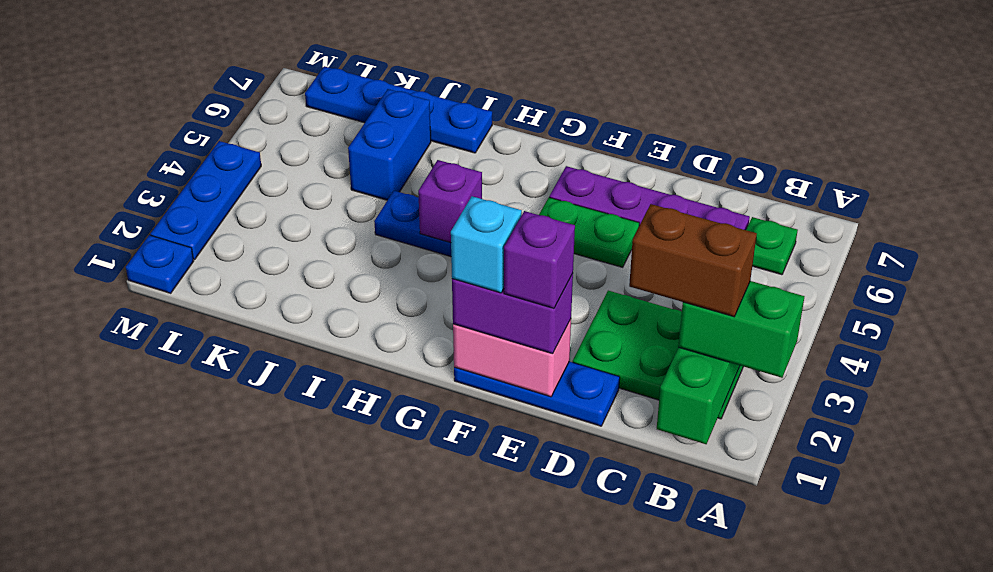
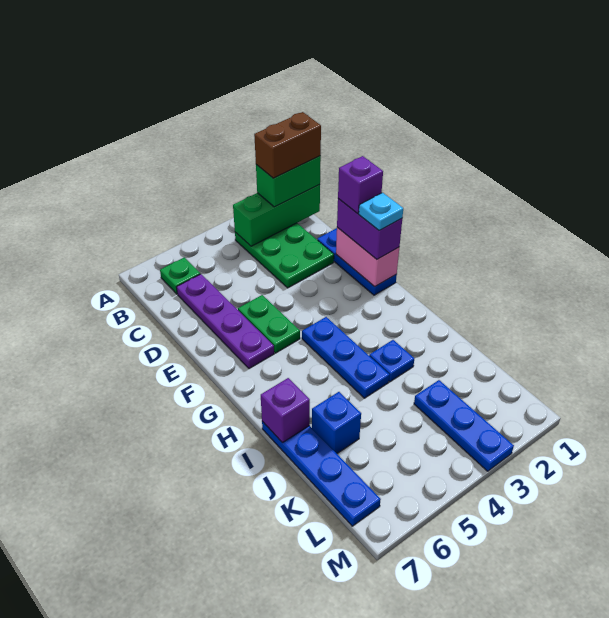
green brick A2:B2 level 3 -> green brick B1:B2 level 3
brown brick B2:C2 level 4 -> brown brick B1:B2 level 4
cyan brick F1 level 4 -> cyan plate F1 level 4
purple brick H4 level 2 -> purple brick I7 level 2
blue brick J5:J6 level 1 -> blue brick J6 level 1
blue plate M1 level 1 -> blue plate I3 level 1
blue plate M2:M4 level 1 -> blue plate K3:M3 level 1

